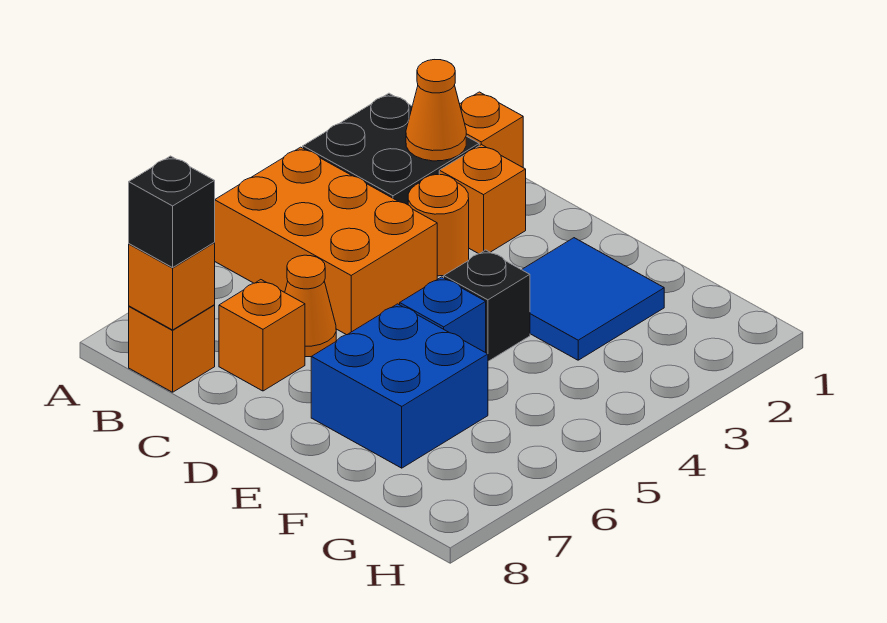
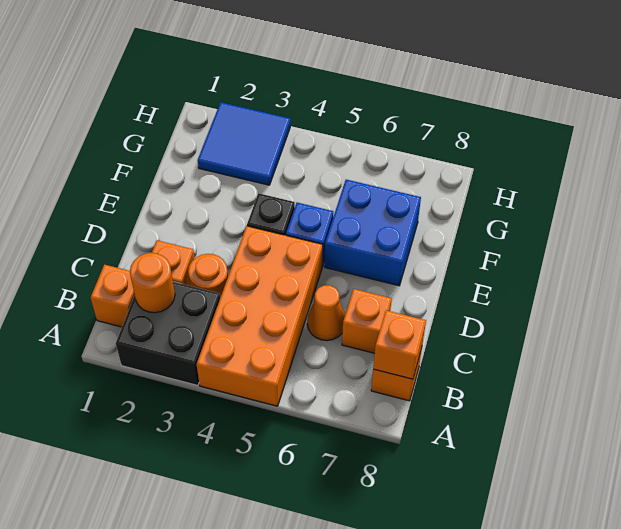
orange brick A4:C5 level 1 -> orange brick A4:D5 level 1
orange cone B2 level 2 -> orange round brick B2 level 2
black brick B8 level 3 -> none
blue tile E2:F3 level 1 -> blue tile G2:H3 level 1

